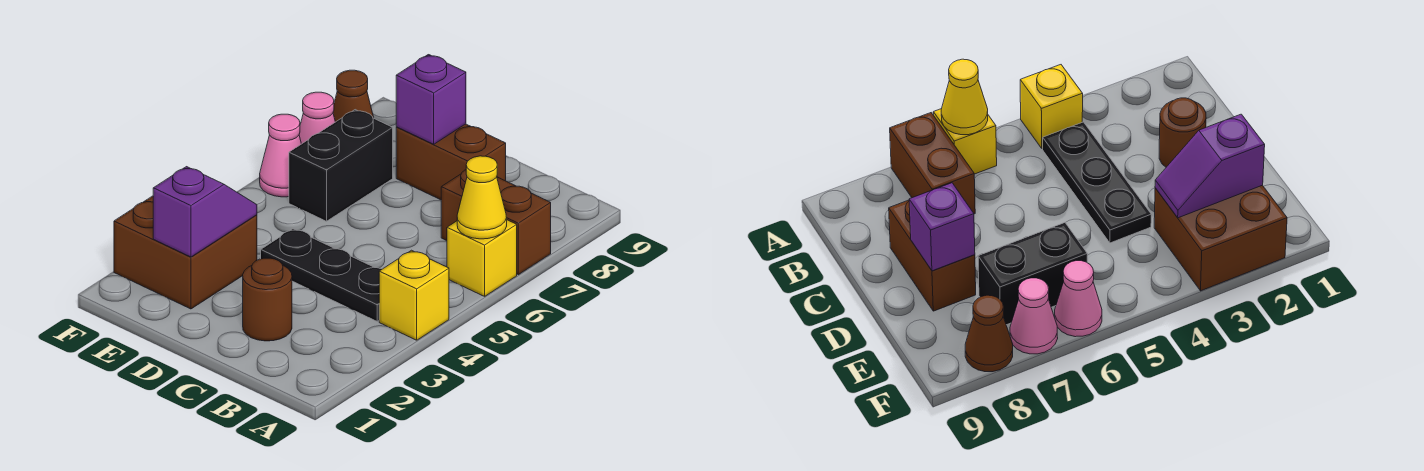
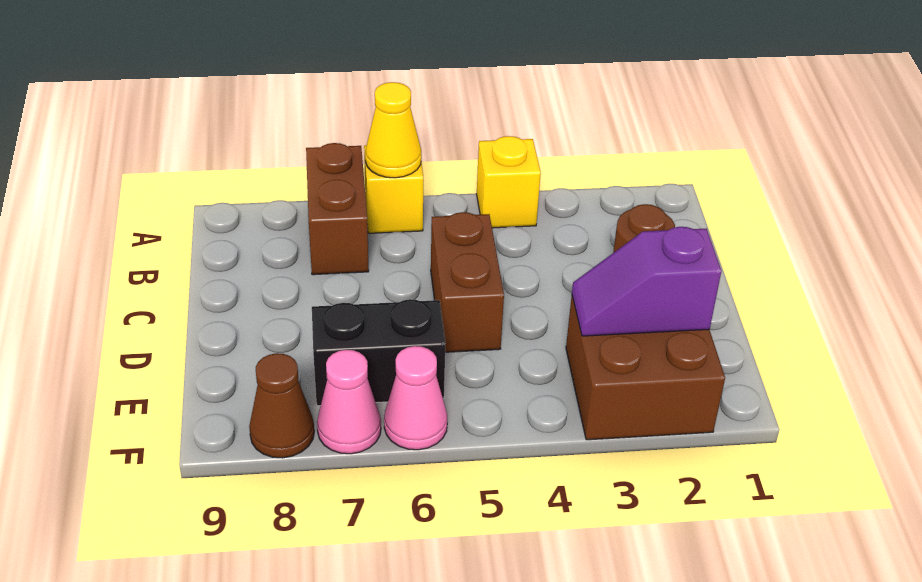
black plate B4:D4 level 1 -> none
brown brick C8:D8 level 1 -> brown brick C5:D5 level 1
purple brick D8 level 2 -> none

